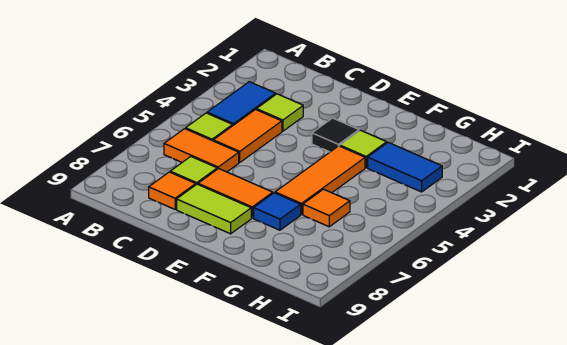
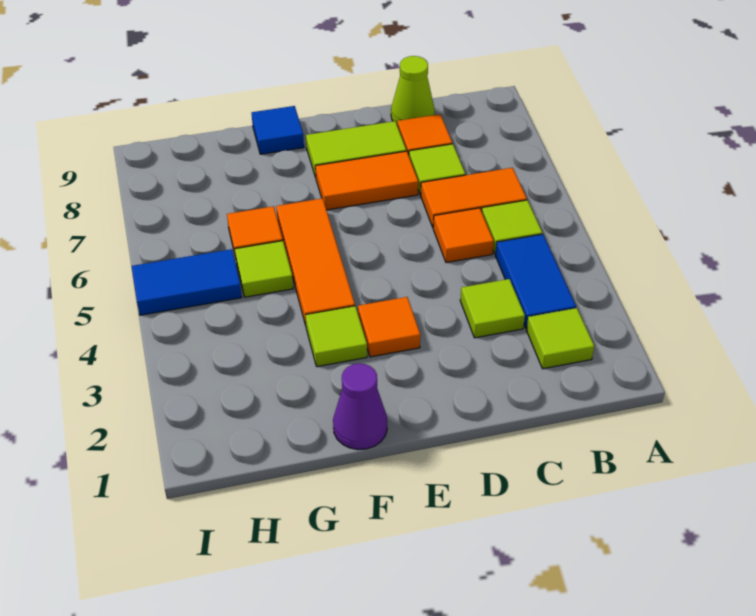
none -> lime tile B2 level 1
orange tile C4:C5 level 1 -> orange tile C5 level 1
none -> lime cone C9 level 1
black tile E3 level 1 -> orange tile E3 level 1
none -> purple cone F1 level 1
blue tile F7 level 1 -> blue tile F9 level 1
blue tile G3:H3 level 1 -> blue tile H5:I5 level 1
none -> lime tile G5 level 1

